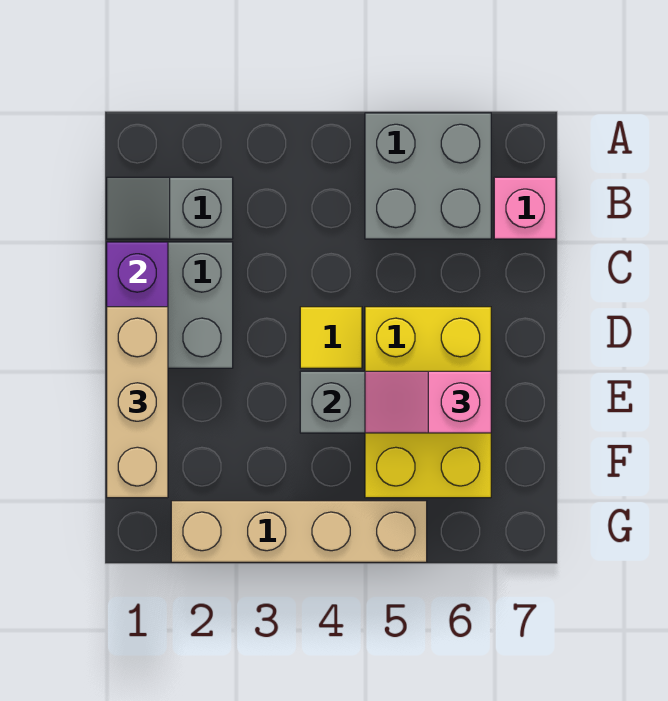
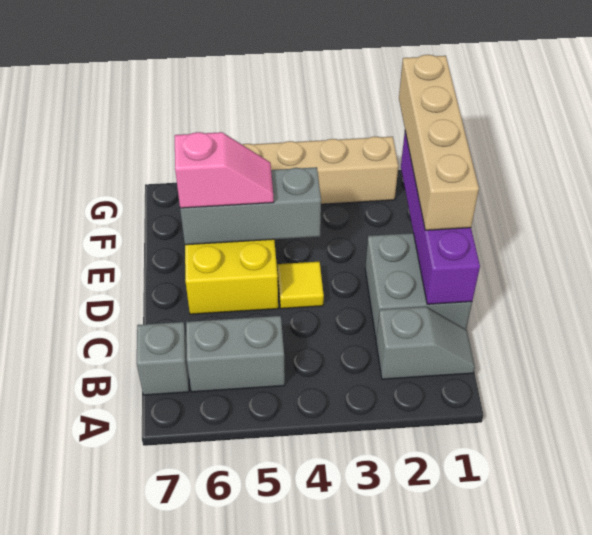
grey brick A5:B6 level 1 -> grey brick B5:B6 level 1
pink brick B7 level 1 -> grey brick B7 level 1
tan brick D1:F1 level 3 -> tan brick D1:G1 level 3

